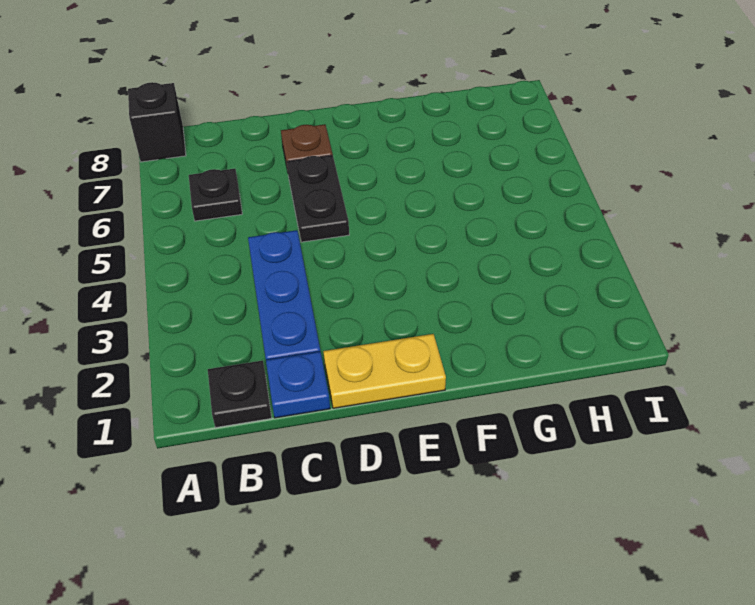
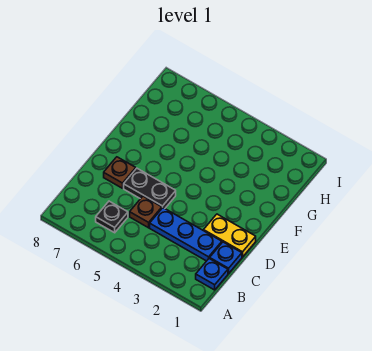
black brick A8 level 1 -> none
black plate B1 level 1 -> blue plate B1 level 1
none -> brown plate C5 level 1
yellow plate D1:E1 level 1 -> yellow plate D1:D2 level 1

